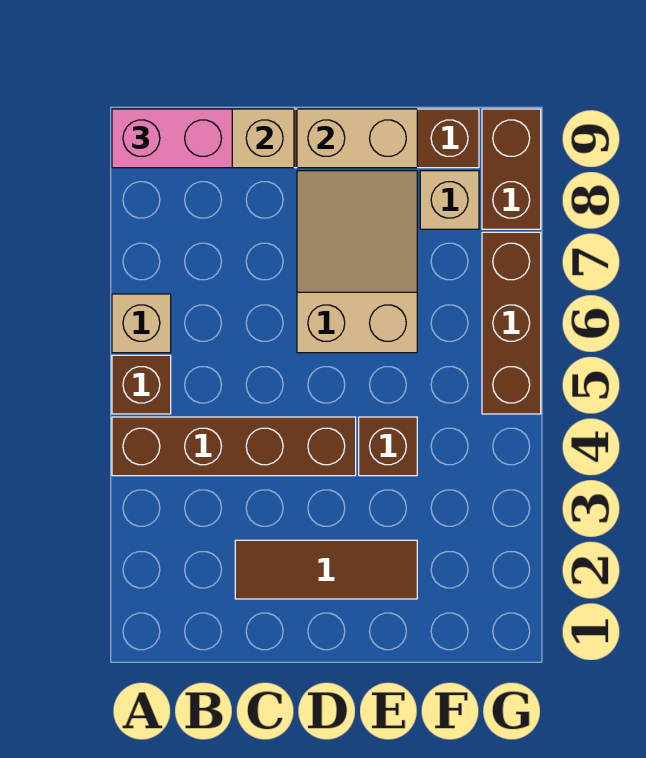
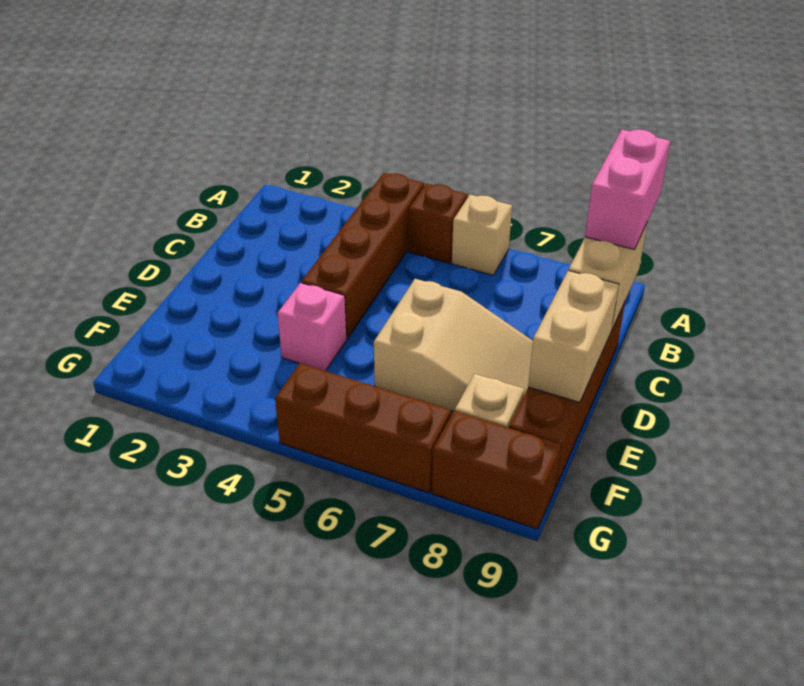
brown tile C2:E2 level 1 -> none
brown brick E4 level 1 -> pink brick E4 level 1

